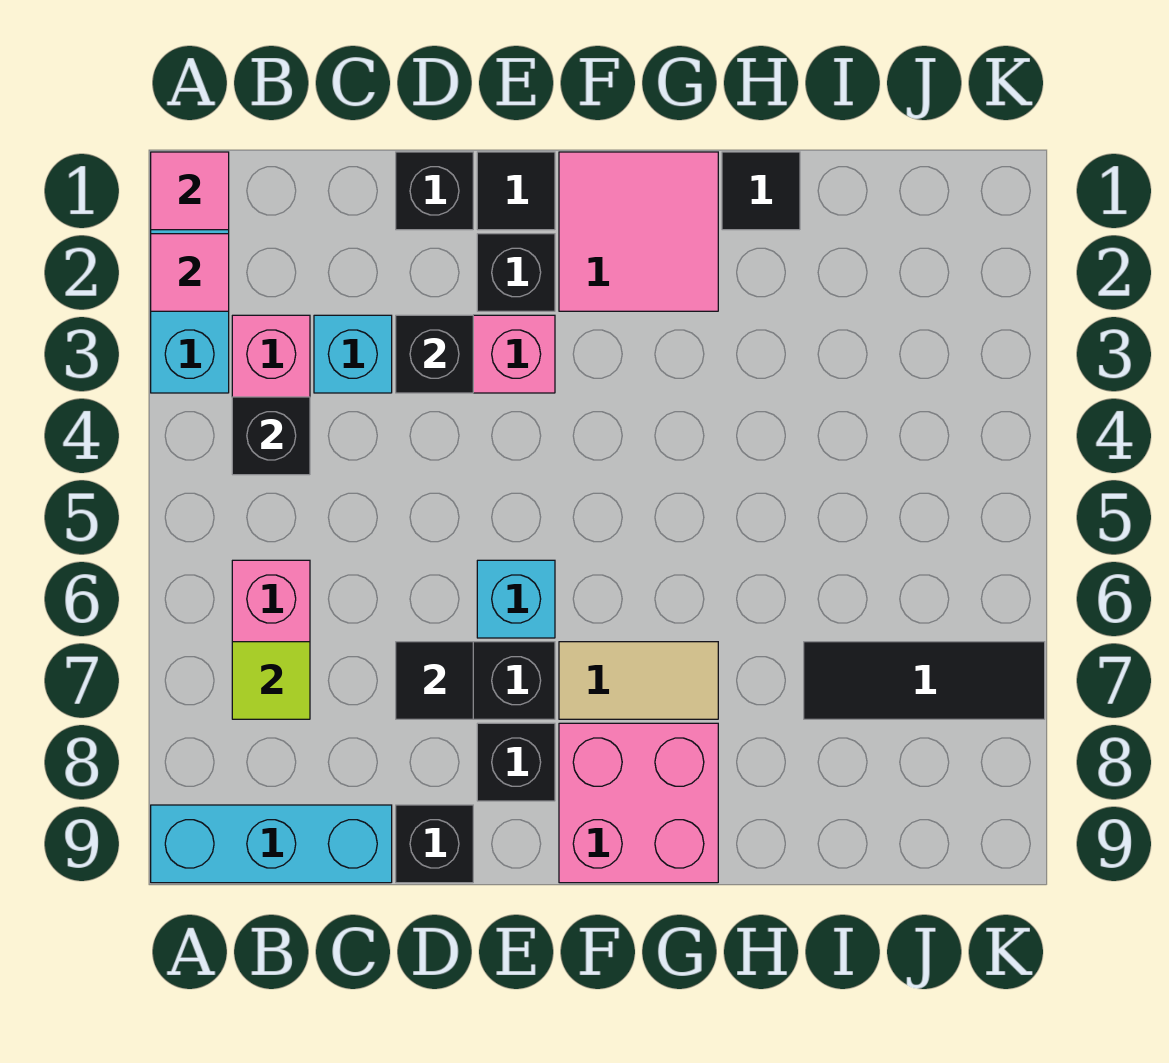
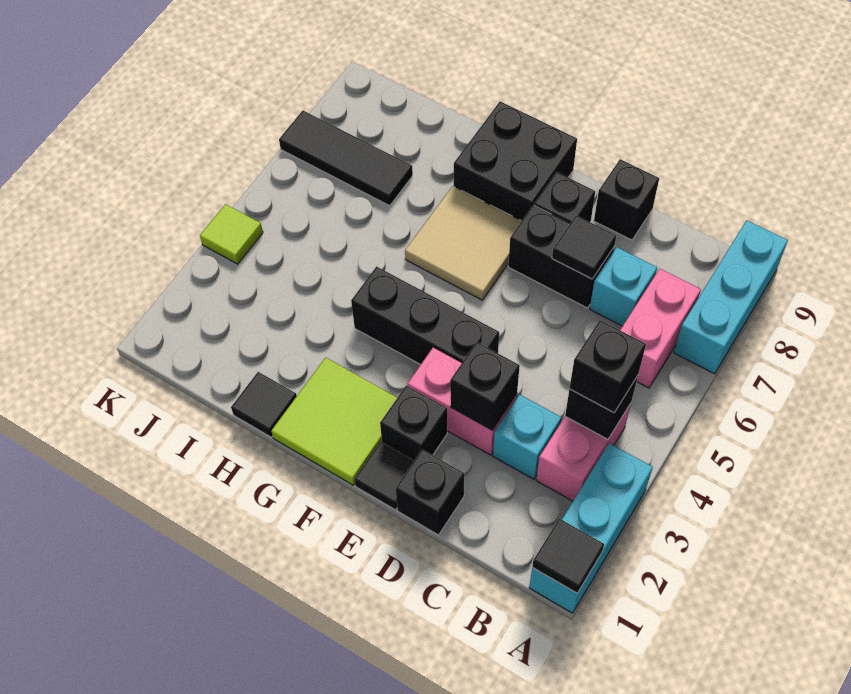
pink tile A1 level 2 -> black tile A1 level 2
pink tile A2 level 2 -> none
cyan brick A9:C9 level 1 -> cyan brick A7:A9 level 1
none -> black brick B4 level 3
lime tile B7 level 2 -> lime tile K4 level 1
none -> black brick E4:G4 level 1
cyan brick E6 level 1 -> cyan brick C7 level 1
pink tile F1:G2 level 1 -> lime tile F1:G2 level 1
tan tile F7:G7 level 1 -> tan tile F6:G7 level 1
pink brick F8:G9 level 1 -> black brick F8:G9 level 1

